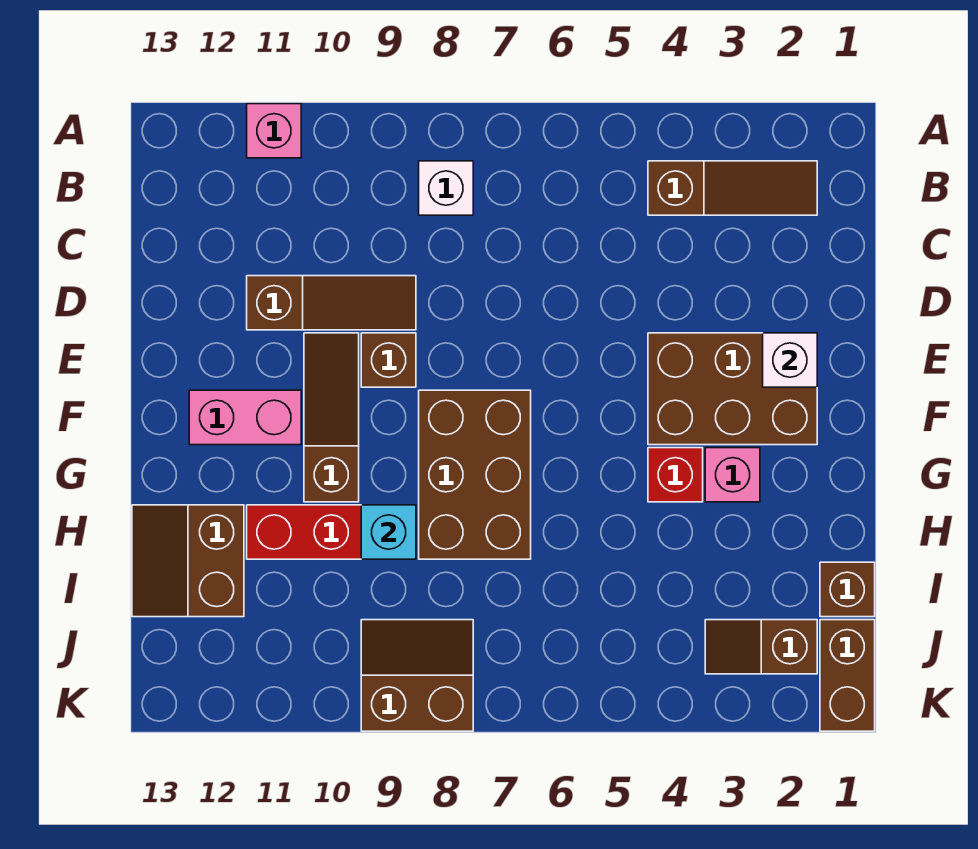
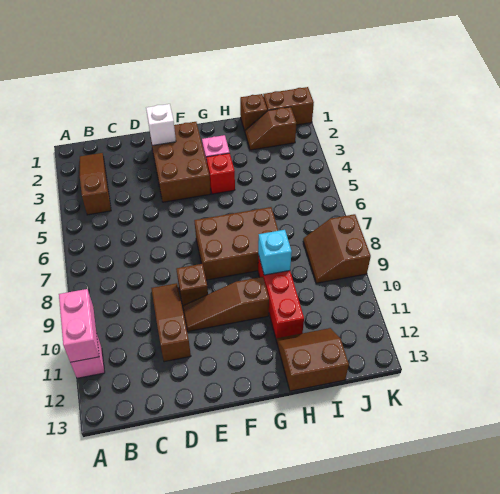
white brick B8 level 1 -> none
pink brick F11:F12 level 1 -> pink brick A10:A11 level 2
brown slope H12:I13 level 1 top 12 -> brown slope H12:I13 level 1 top 13
brown slope J2:J3 level 1 top 2 -> brown slope I2:J2 level 1 top J

